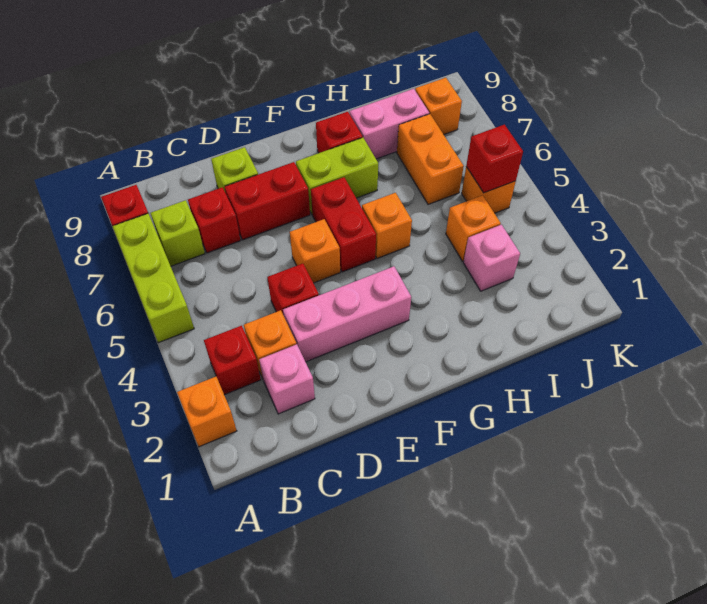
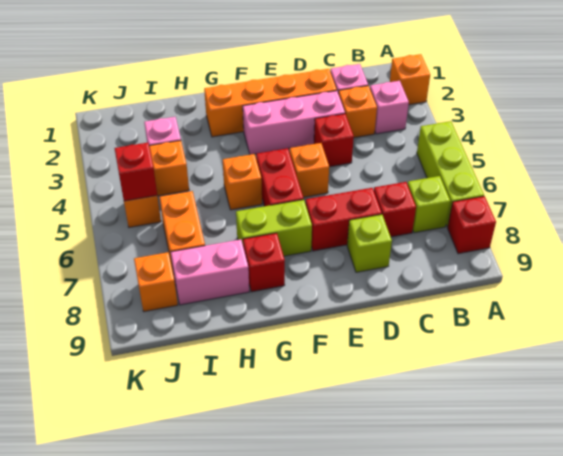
red brick B3 level 1 -> pink brick B3 level 1
none -> orange brick D2:G2 level 1

